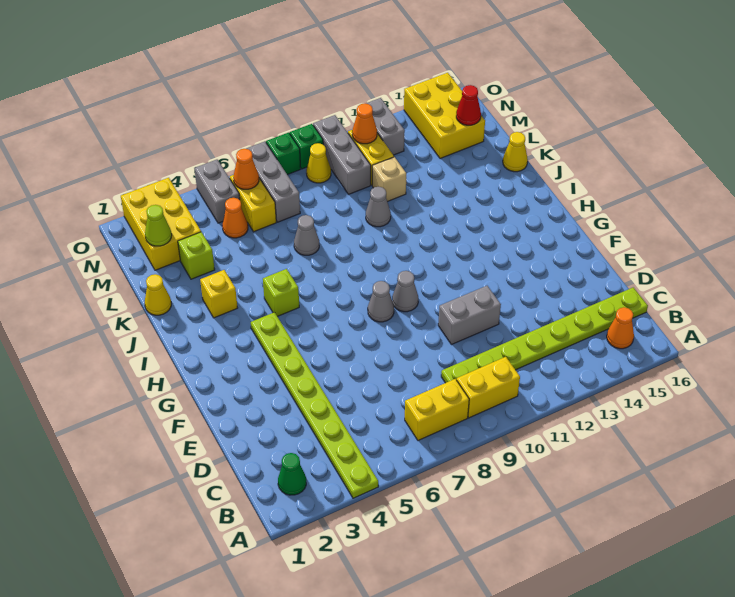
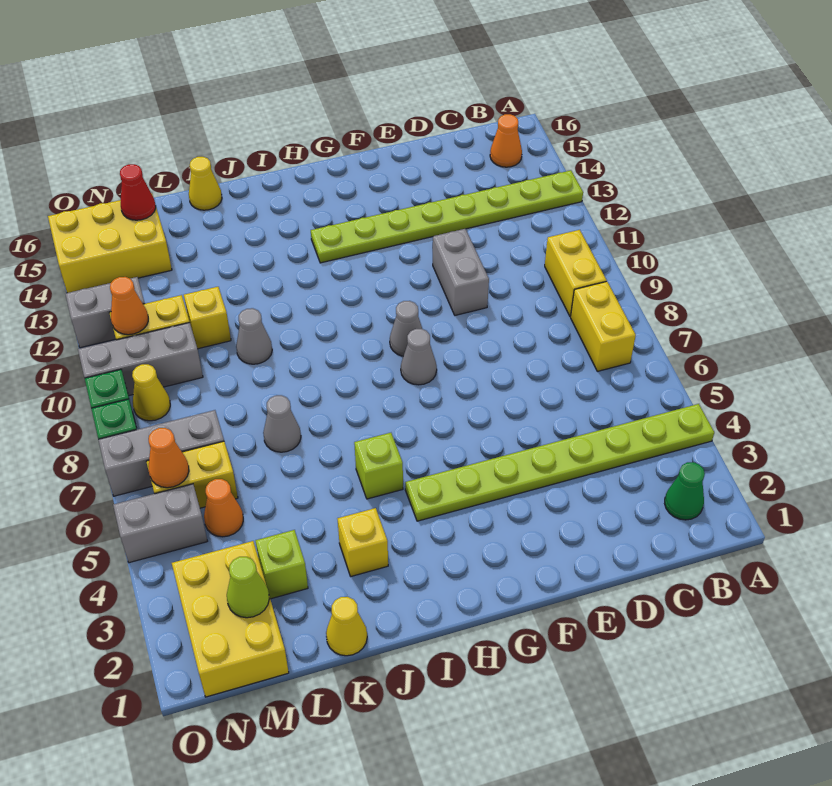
lime plate C9:C16 level 1 -> lime plate A13:H13 level 1
tan brick L11 level 1 -> yellow brick L11 level 1
yellow brick M2:O3 level 1 -> yellow brick M1:N3 level 1

